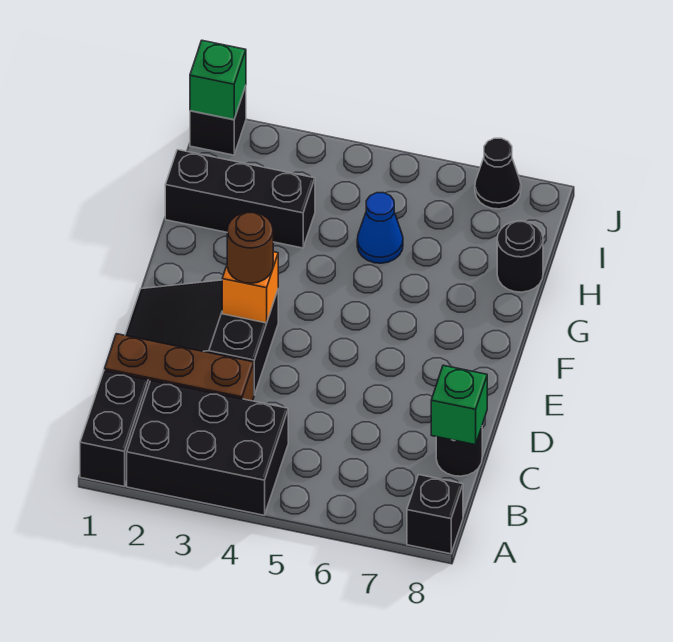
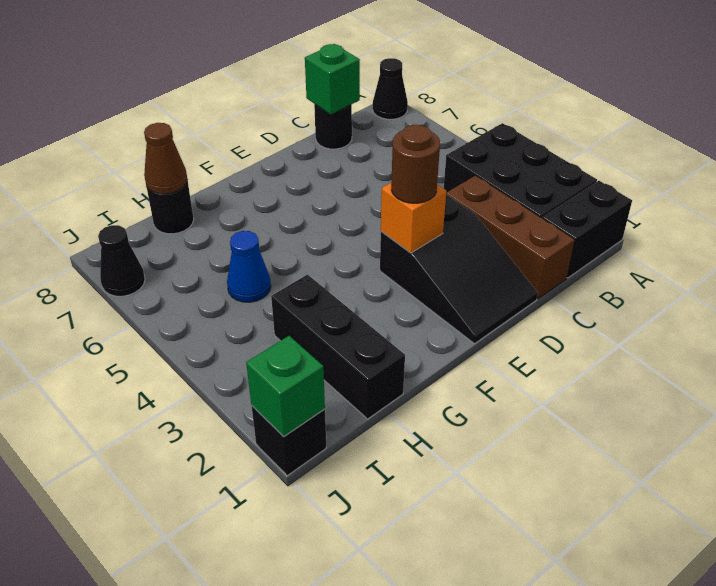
black brick A8 level 1 -> black cone A8 level 1
none -> brown cone H8 level 2

